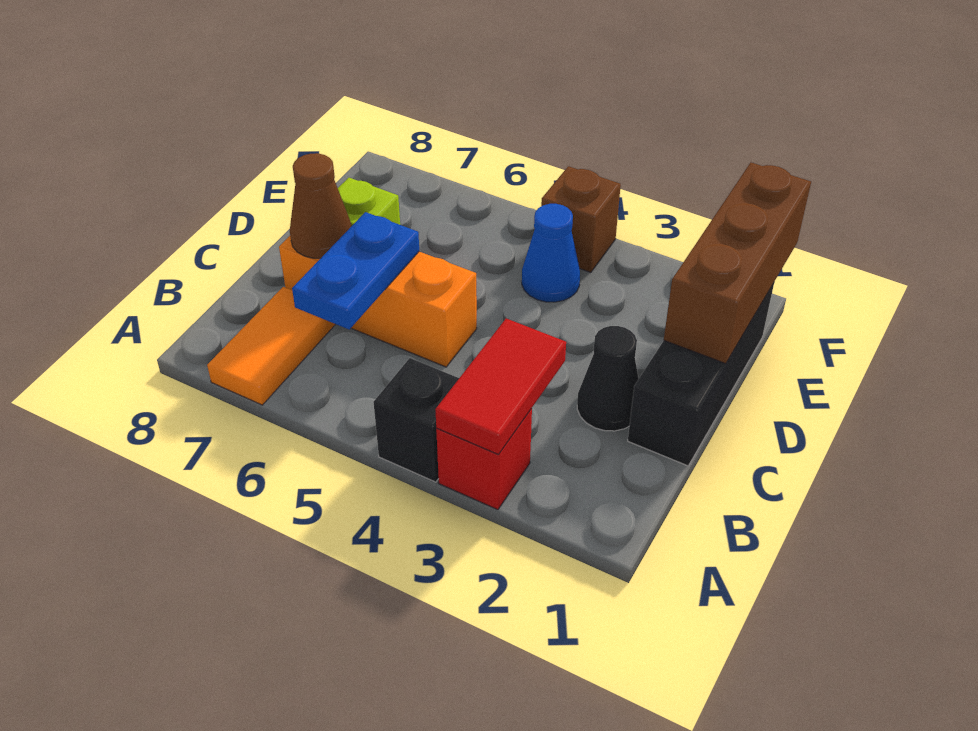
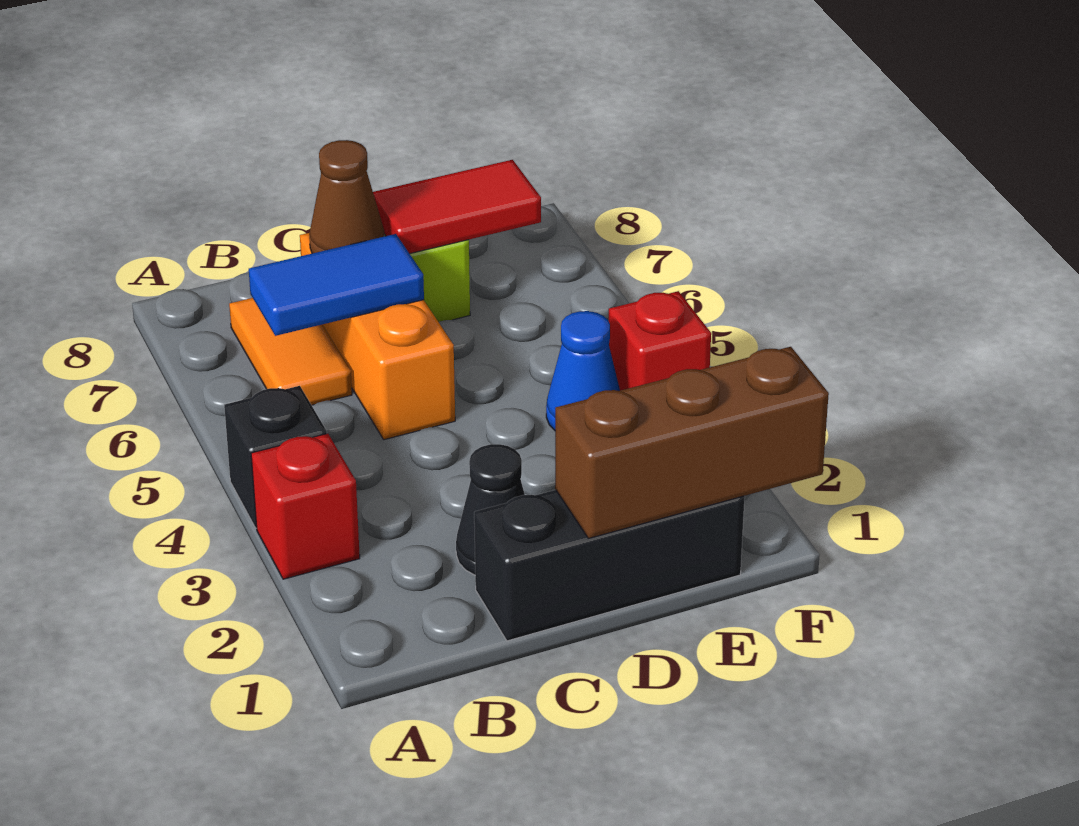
red tile A3:B3 level 2 -> red tile D7:E7 level 2
orange tile A7:B7 level 1 -> orange tile B6:B7 level 1
blue plate B6:C6 level 2 -> blue tile B6:C6 level 2
brown brick F4 level 1 -> red brick F4 level 1

